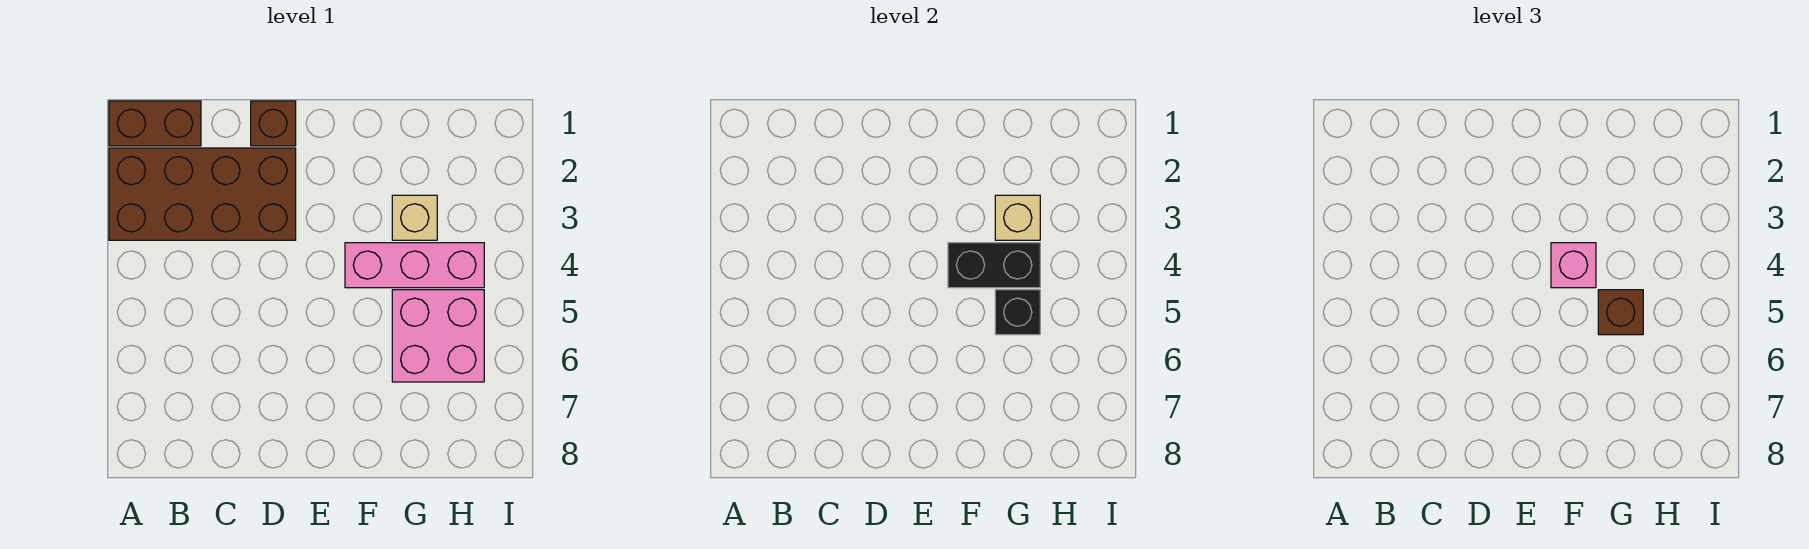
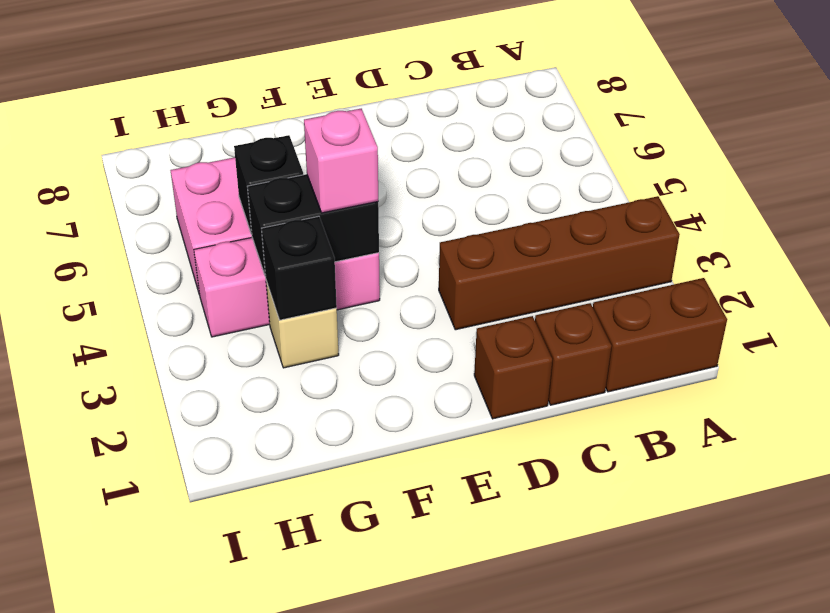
brown brick A2:D3 level 1 -> brown brick A3:D3 level 1
tan brick G3 level 2 -> black brick G3 level 2
brown brick G5 level 3 -> brown brick C1 level 1

